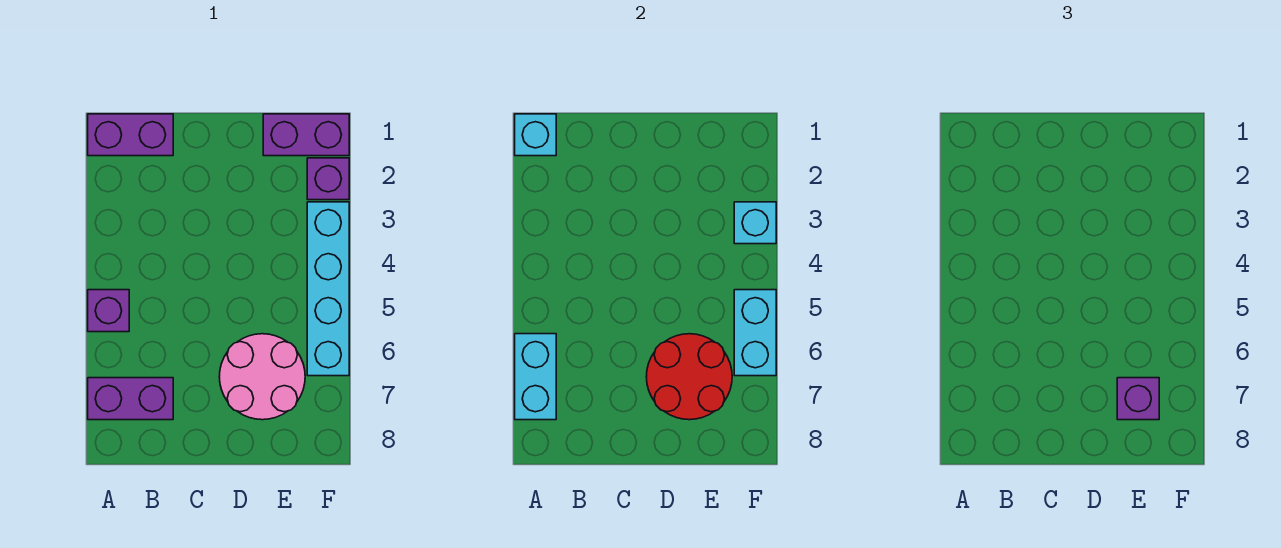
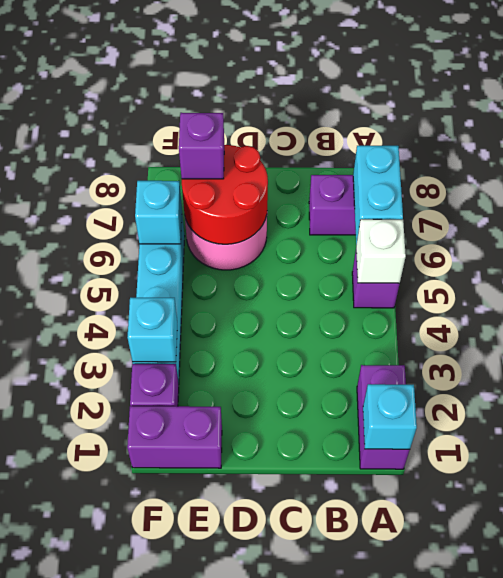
purple brick A1:B1 level 1 -> purple brick A1:A2 level 1
none -> white brick A5 level 2
cyan brick F5:F6 level 2 -> cyan brick F6 level 2

